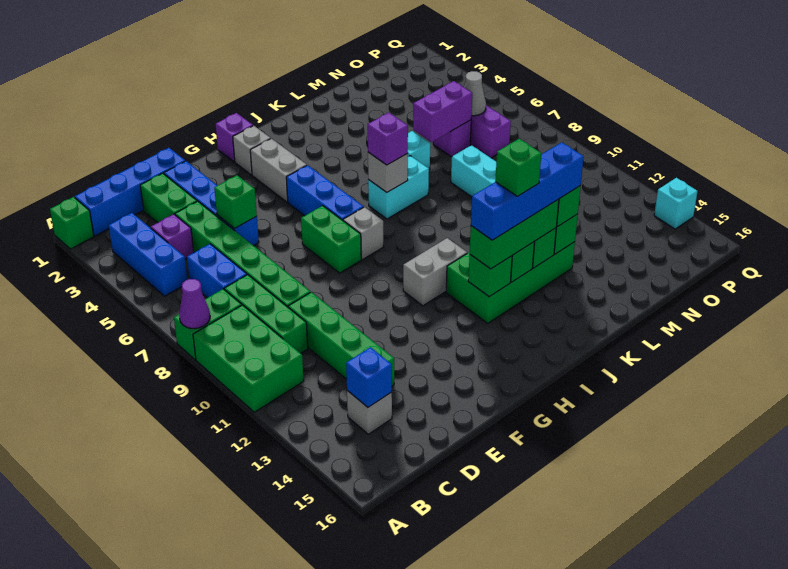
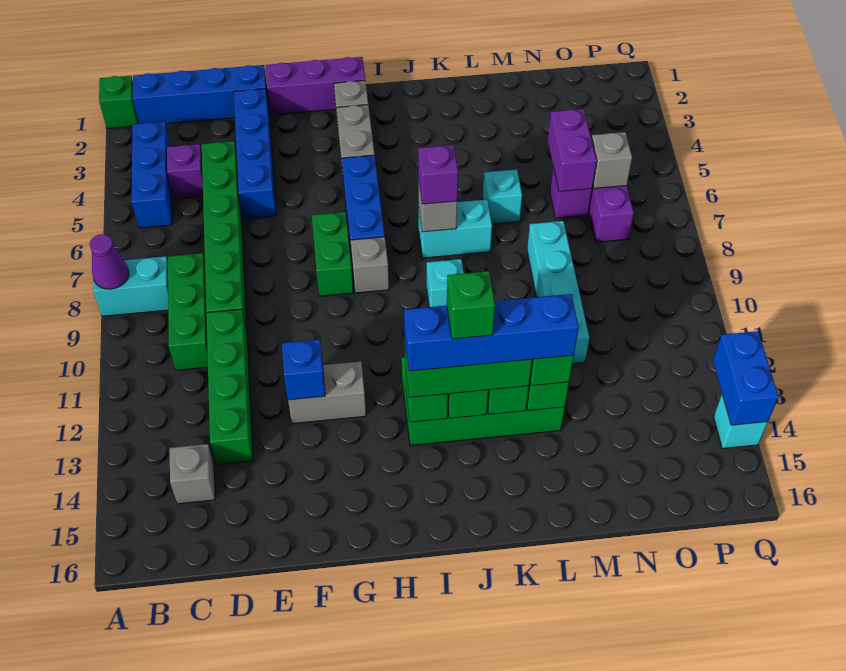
green brick A8:B8 level 1 -> cyan brick A8:B8 level 1
green brick A9:B11 level 1 -> none
blue brick C6:C7 level 1 -> blue brick Q13:Q14 level 2
blue brick C14 level 2 -> blue brick F12 level 2
green brick D2:D3 level 1 -> none
green brick E5 level 2 -> none
purple brick H1 level 1 -> purple brick F1:H1 level 1
grey brick H11:I11 level 1 -> grey brick F12:G12 level 1
none -> cyan brick J9 level 1
purple brick M6:N6 level 2 -> purple brick N5:N6 level 2
grey cone O6 level 2 -> grey brick O6 level 2

